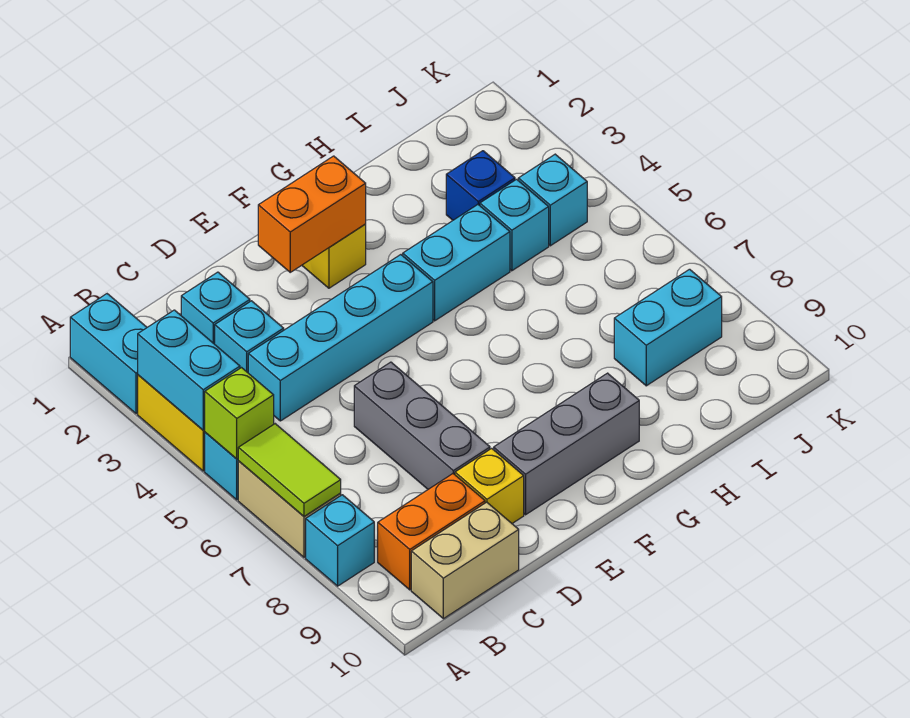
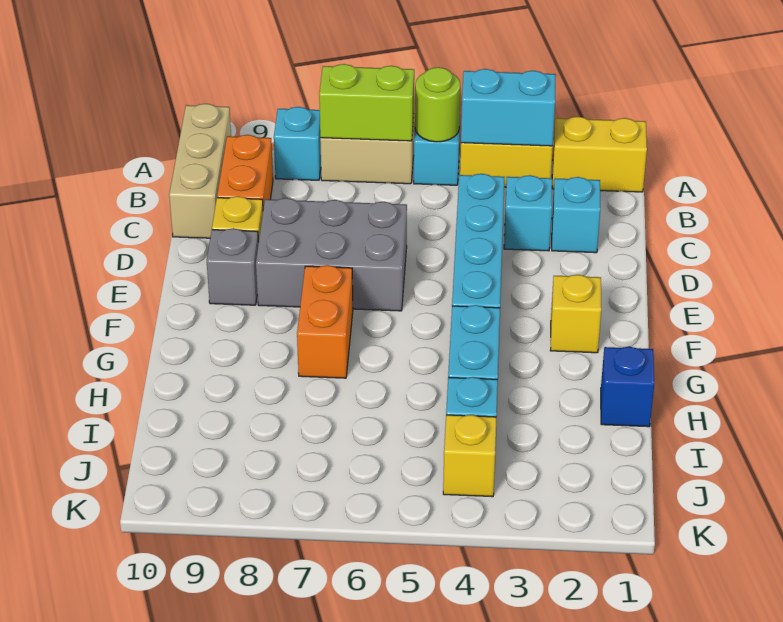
cyan brick A1:A2 level 1 -> yellow brick A1:A2 level 1
lime brick A5 level 2 -> lime round brick A5 level 2
lime tile A6:A7 level 2 -> lime brick A6:A7 level 2
tan brick B10:C10 level 1 -> tan brick A10:C10 level 1
grey brick D6:D8 level 1 -> grey brick D6:E8 level 1
orange brick E2:F2 level 2 -> orange brick F7:G7 level 1
grey brick E9:G9 level 1 -> grey brick E9 level 1
blue brick I3 level 1 -> blue brick H1 level 1
cyan brick I8:J8 level 1 -> none
cyan brick J4 level 1 -> yellow brick J4 level 1

